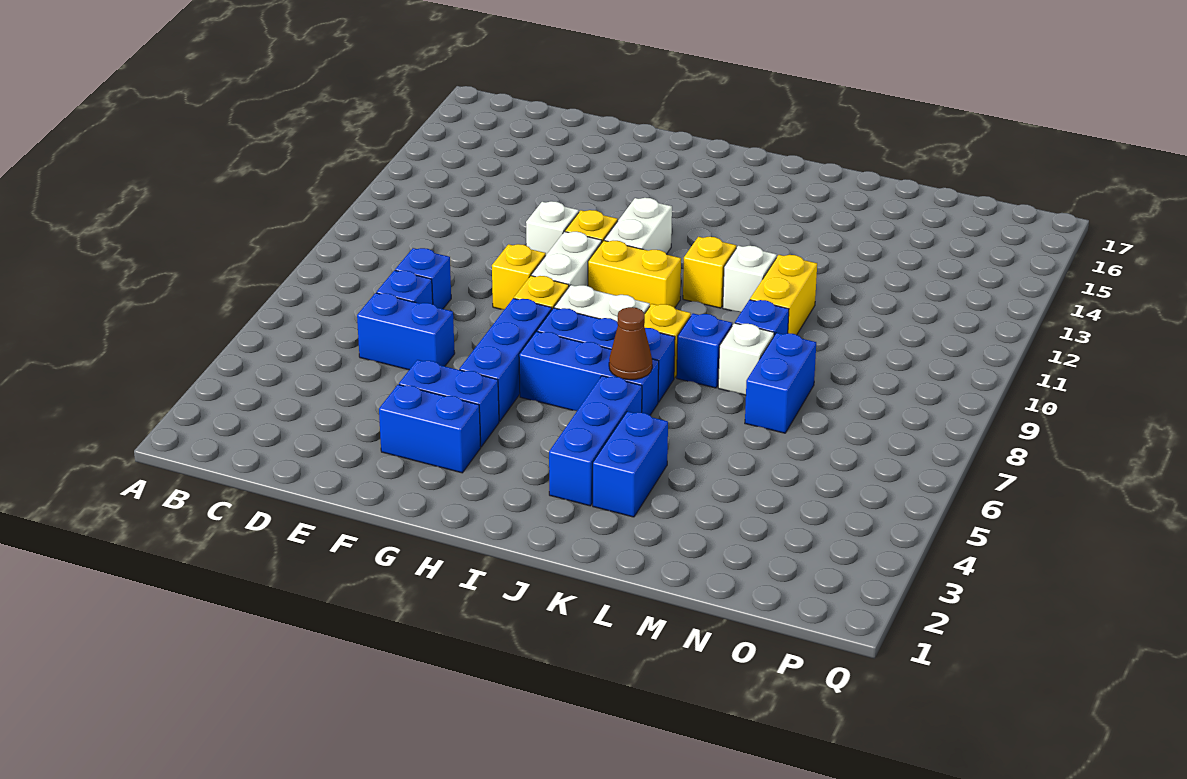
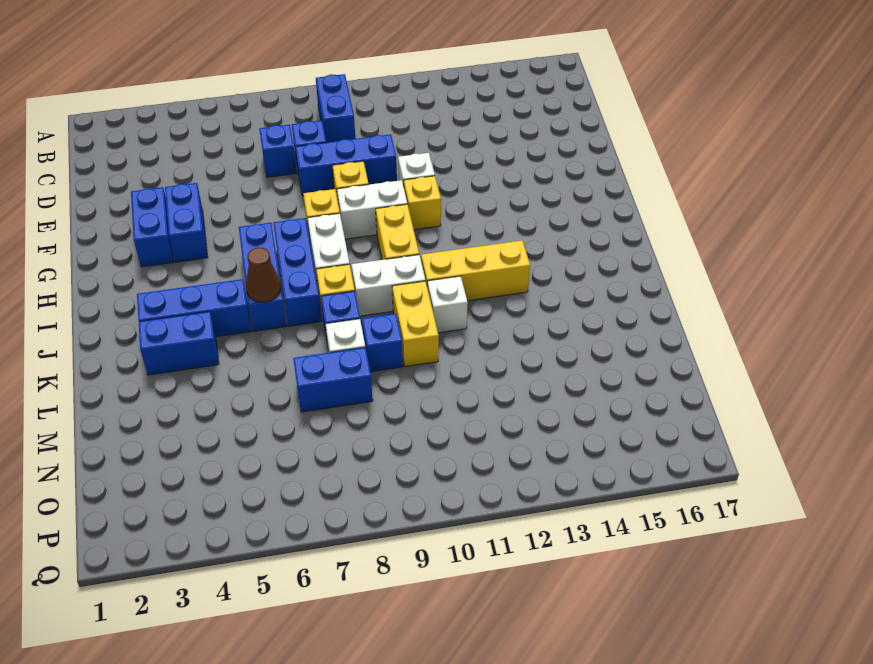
blue brick D6:E6 level 1 -> blue brick B9:C9 level 1
blue brick G5:G7 level 1 -> blue brick E8:E10 level 1
white brick H11:H12 level 1 -> white brick J9:J10 level 1
yellow brick J11 level 1 -> yellow brick J11:J13 level 1
yellow brick L10:L11 level 1 -> yellow brick K10:L10 level 1

